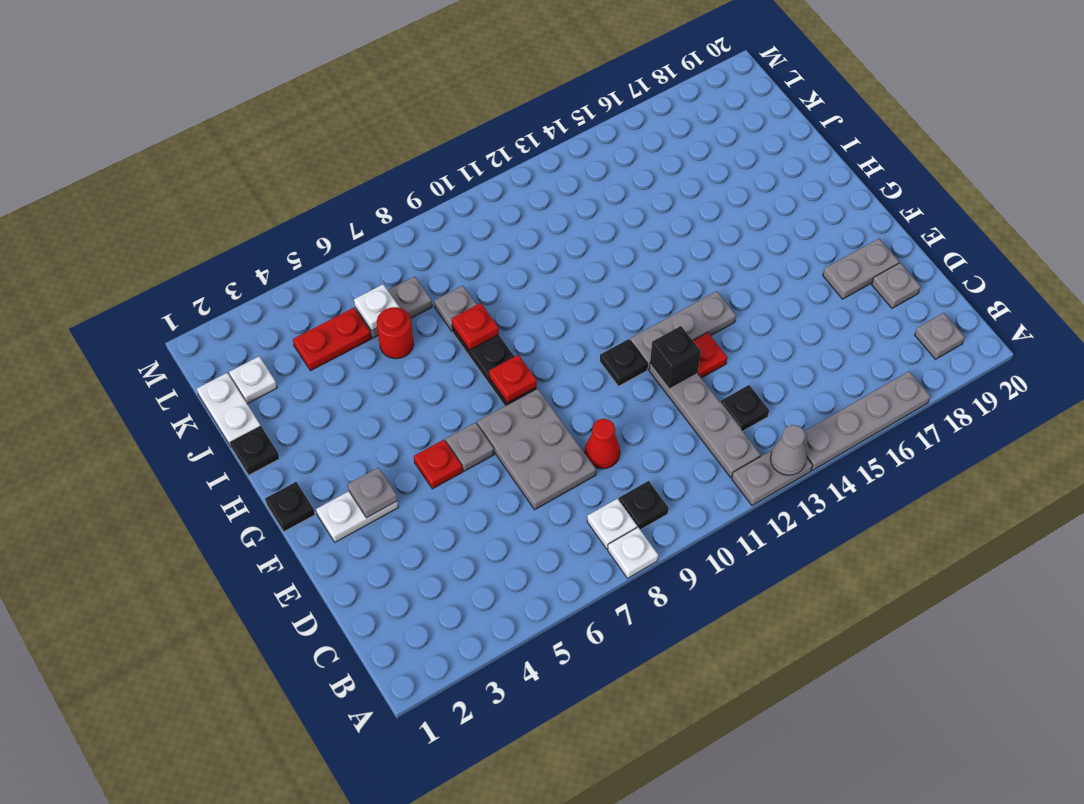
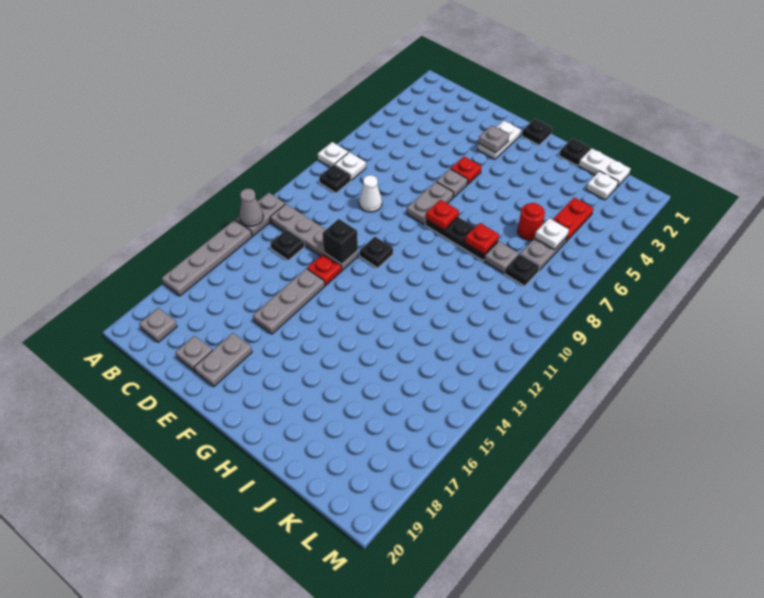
grey plate D7:F8 level 1 -> grey plate F7:F8 level 1
red cone D9 level 1 -> white cone D9 level 1
grey plate F12:F14 level 1 -> grey plate E14:E16 level 1
none -> black plate K8 level 1

